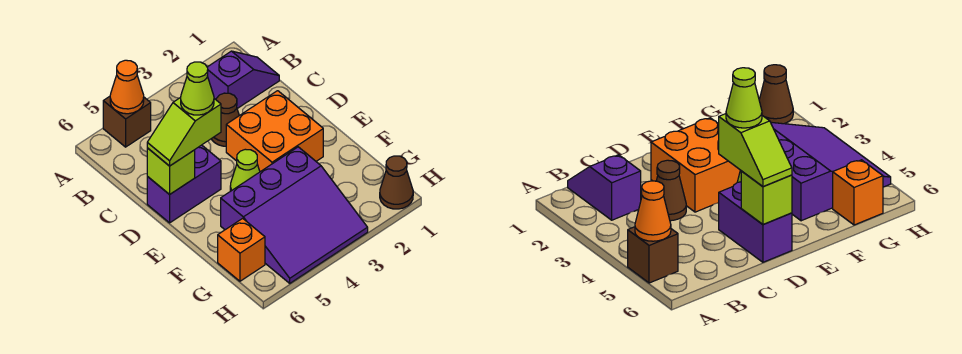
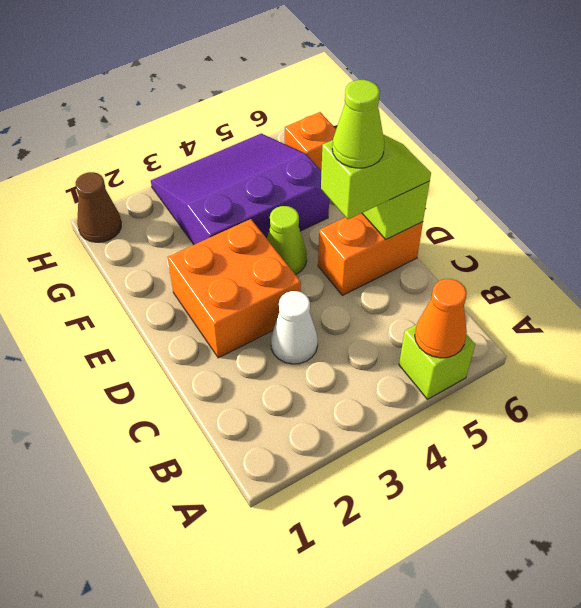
brown brick A5 level 1 -> lime brick A5 level 1
purple slope B1:B2 level 1 top 2 -> none
brown cone C3 level 1 -> white cone C3 level 1
purple brick D5:D6 level 1 -> orange brick D5:D6 level 1

